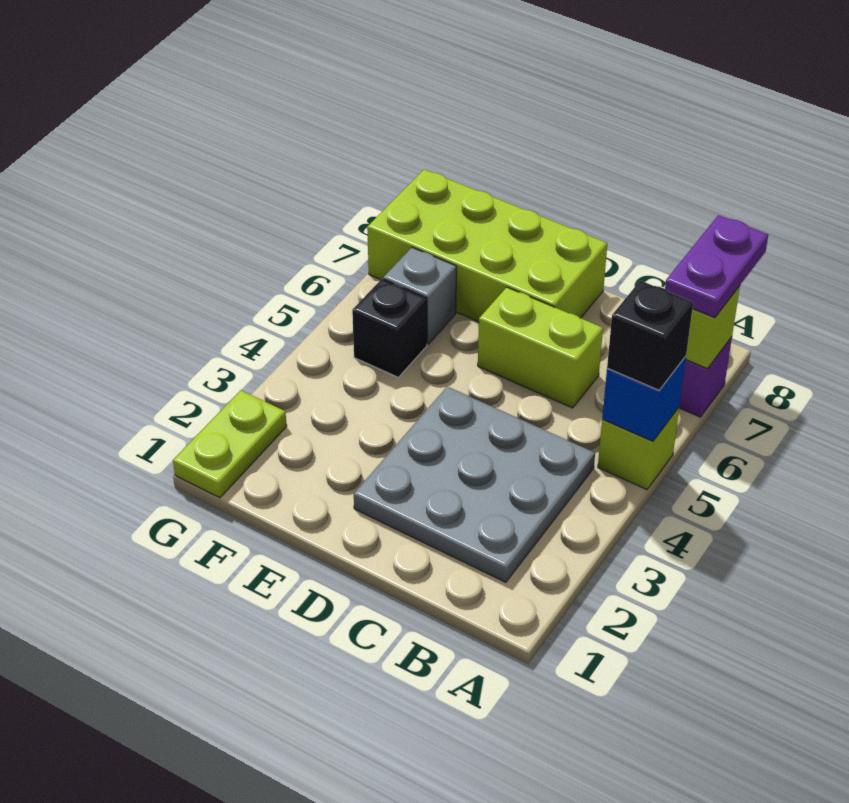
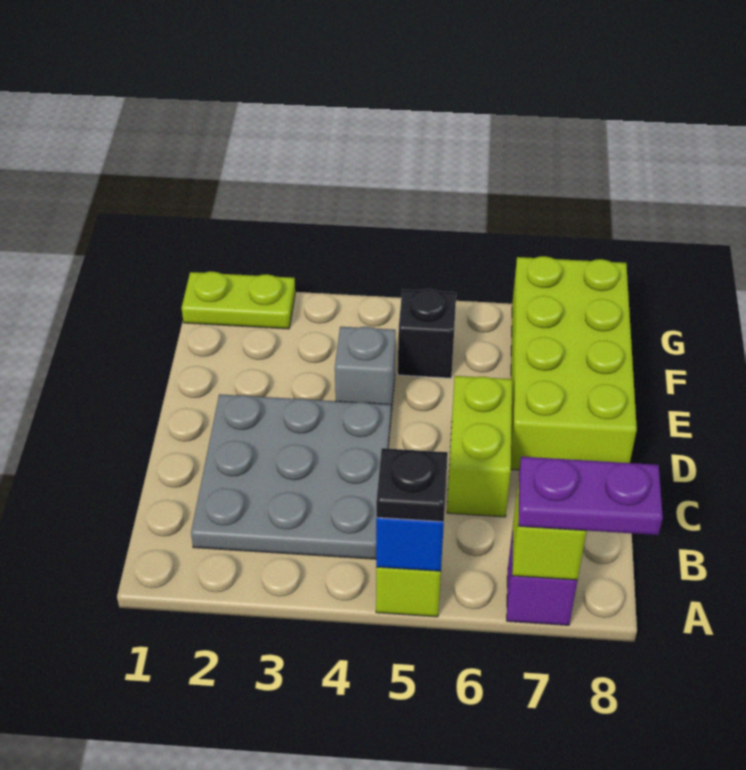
black brick A5 level 3 -> black plate A5 level 3
grey brick F6 level 1 -> grey brick E4 level 1

